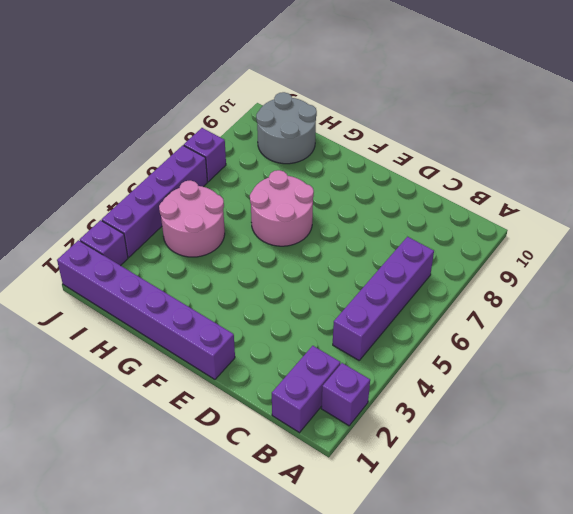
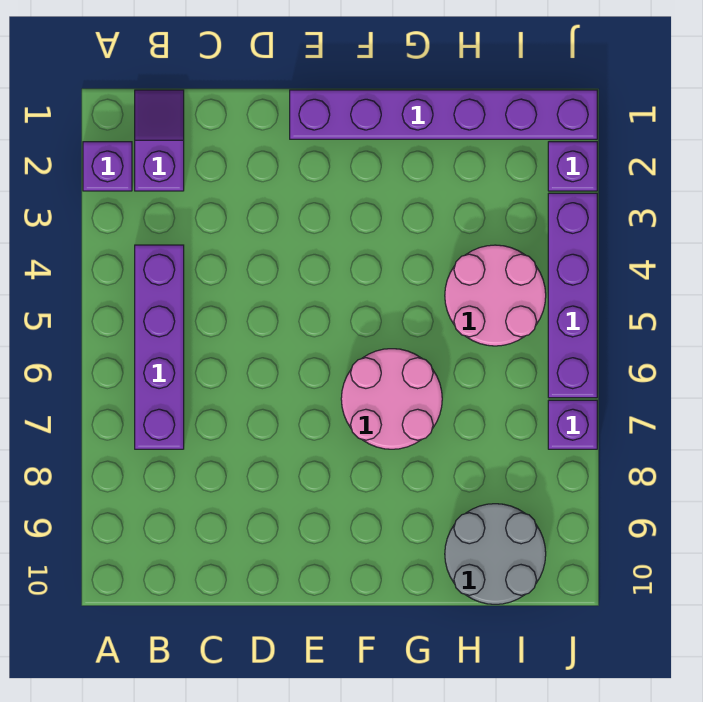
purple brick B1:B2 level 1 -> purple slope B1:B2 level 1 top 2

